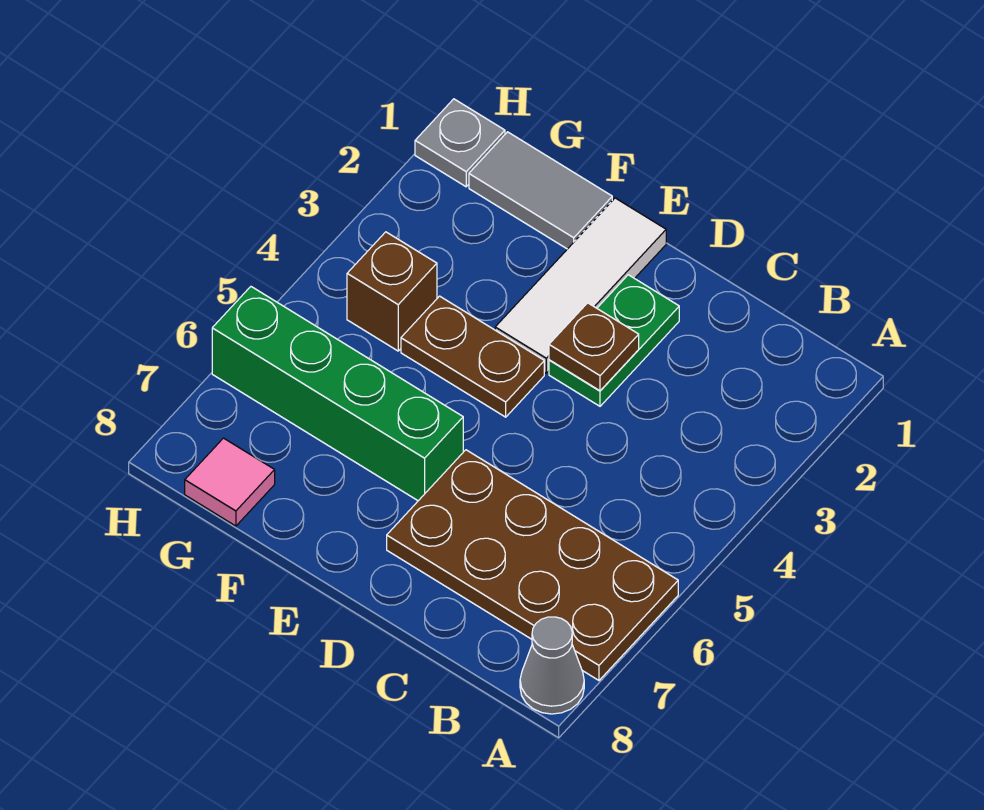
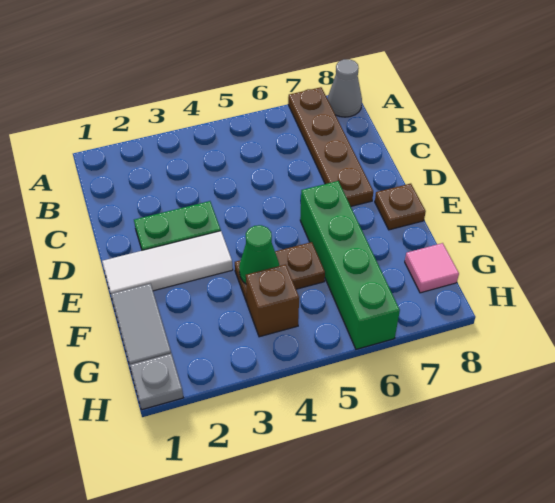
brown plate A6:D7 level 1 -> brown plate A7:D7 level 1
brown plate D3 level 2 -> brown plate E8 level 1
brown plate E4:F4 level 1 -> brown plate F4:F5 level 1
none -> green cone F4 level 2

